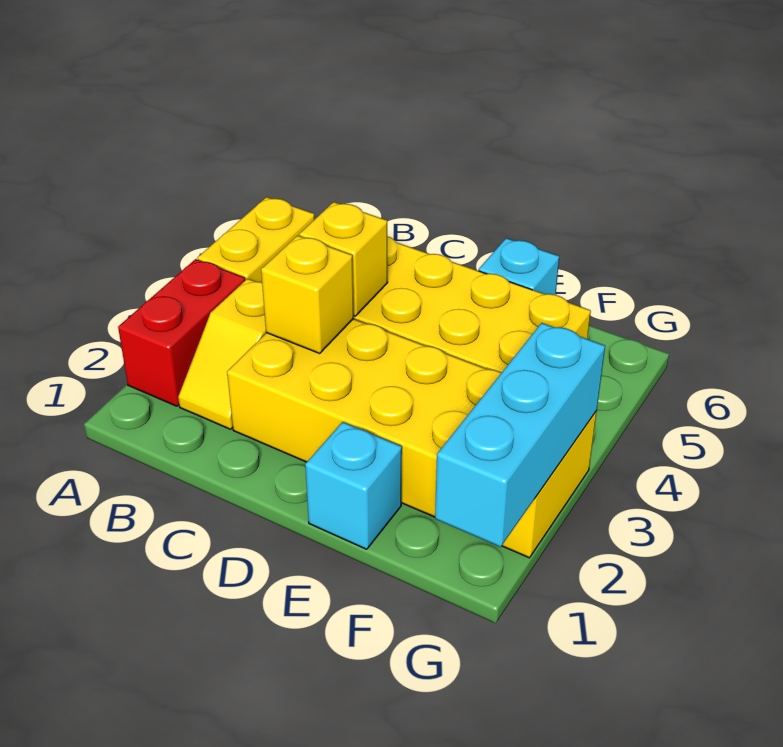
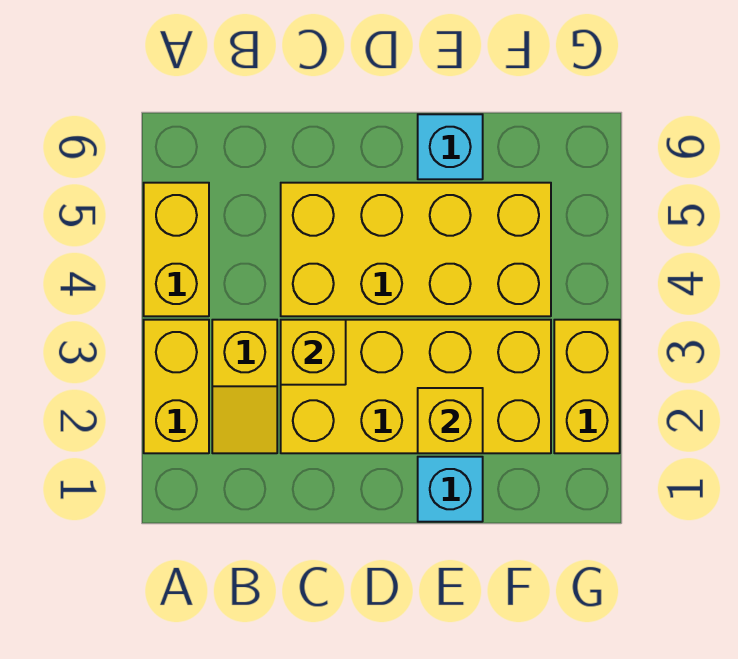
red brick A2:A3 level 1 -> yellow brick A2:A3 level 1
yellow brick C4 level 2 -> yellow brick E2 level 2
cyan brick G1:G3 level 2 -> none

